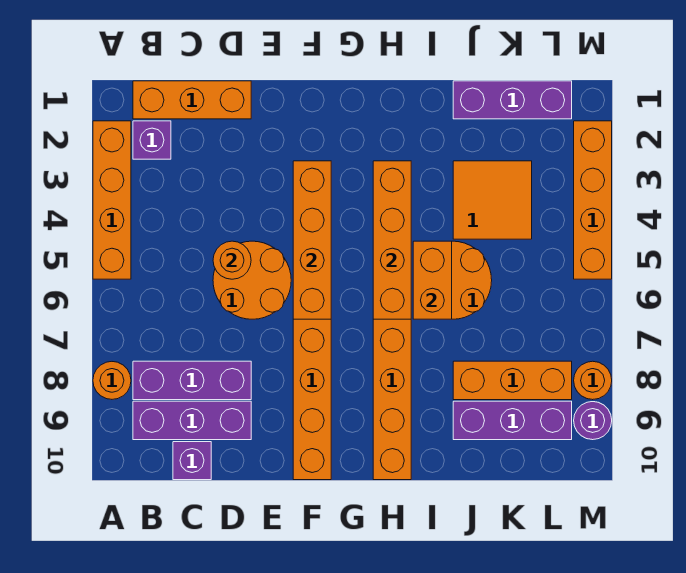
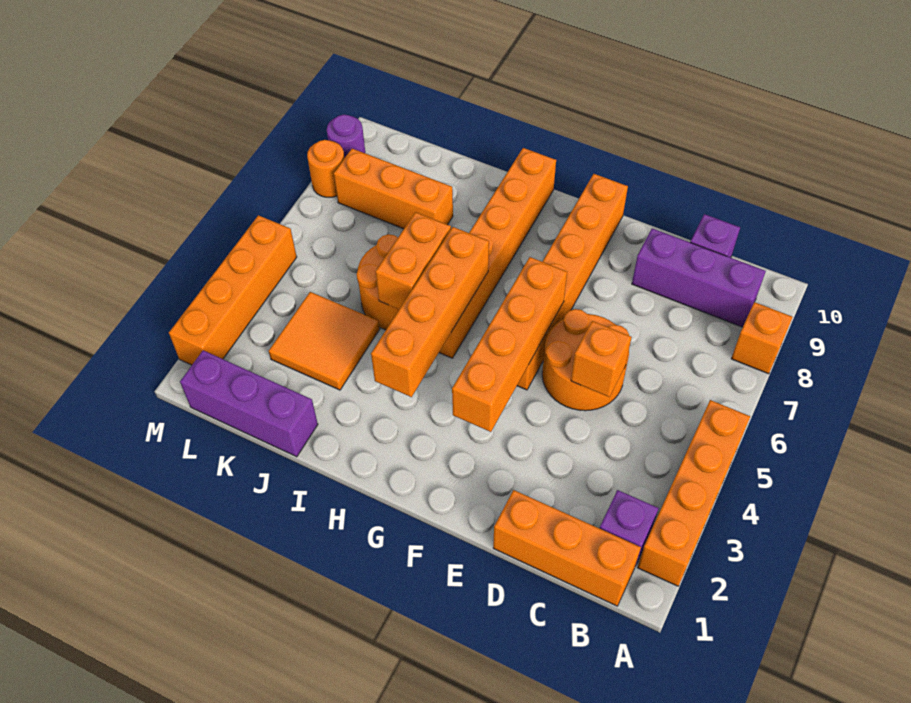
orange round brick A8 level 1 -> orange brick A8 level 1
purple brick B8:D8 level 1 -> none
orange round brick D5 level 2 -> orange brick D5 level 2
purple brick J9:L9 level 1 -> none

